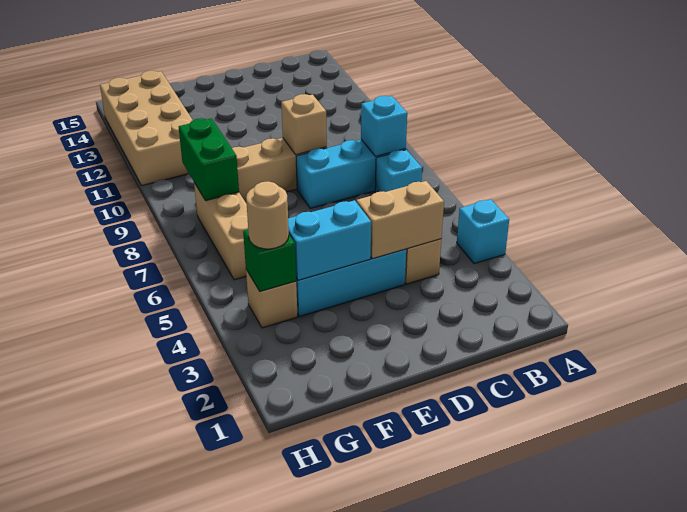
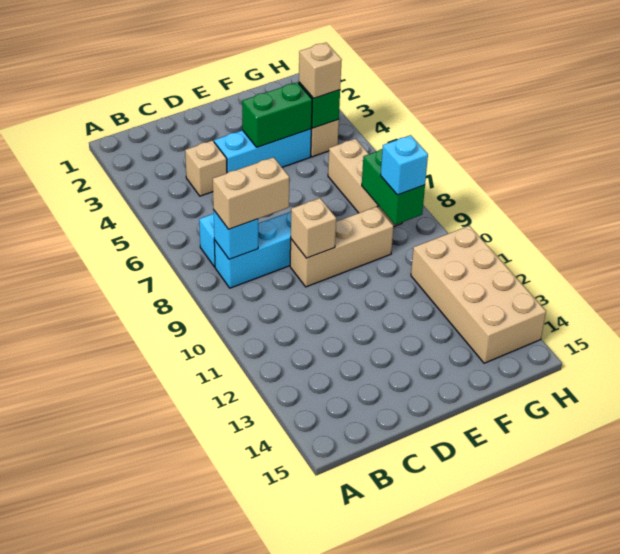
cyan brick A4 level 1 -> cyan brick G9 level 3
tan brick C4:D4 level 2 -> tan brick B8:C8 level 3
cyan brick E4:F4 level 2 -> green brick E4:F4 level 2
tan round brick G4 level 3 -> tan brick G4 level 3

